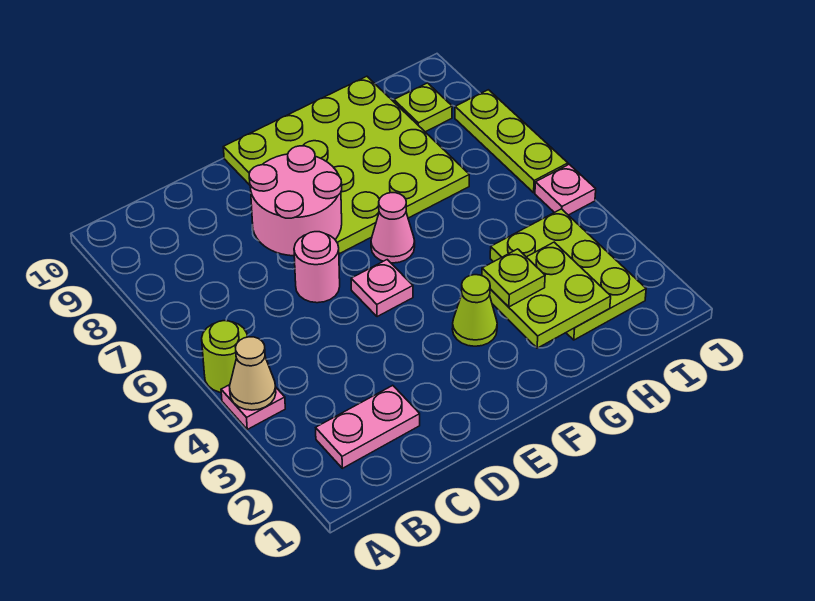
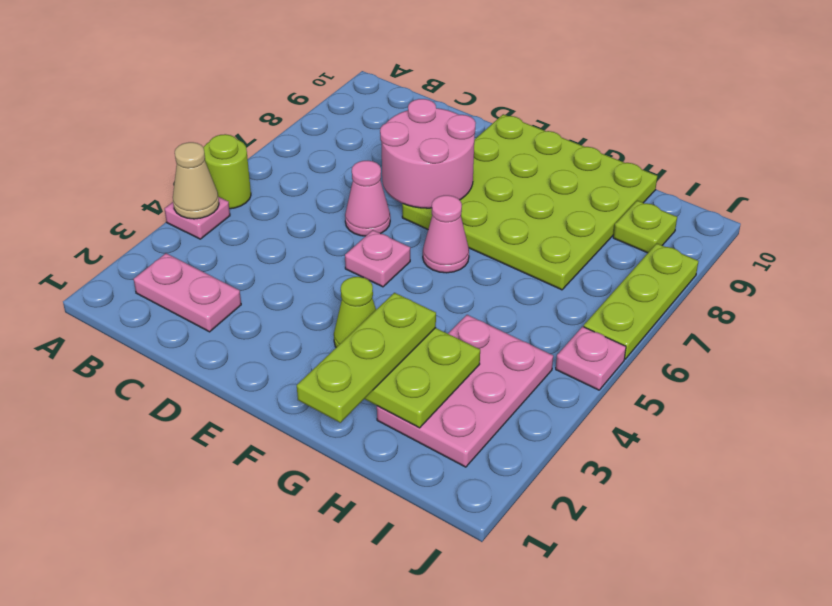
pink round brick D6 level 1 -> pink cone D6 level 1
lime plate G3 level 3 -> lime plate G1:G3 level 3
lime plate H2:I4 level 1 -> pink plate H2:I4 level 1

